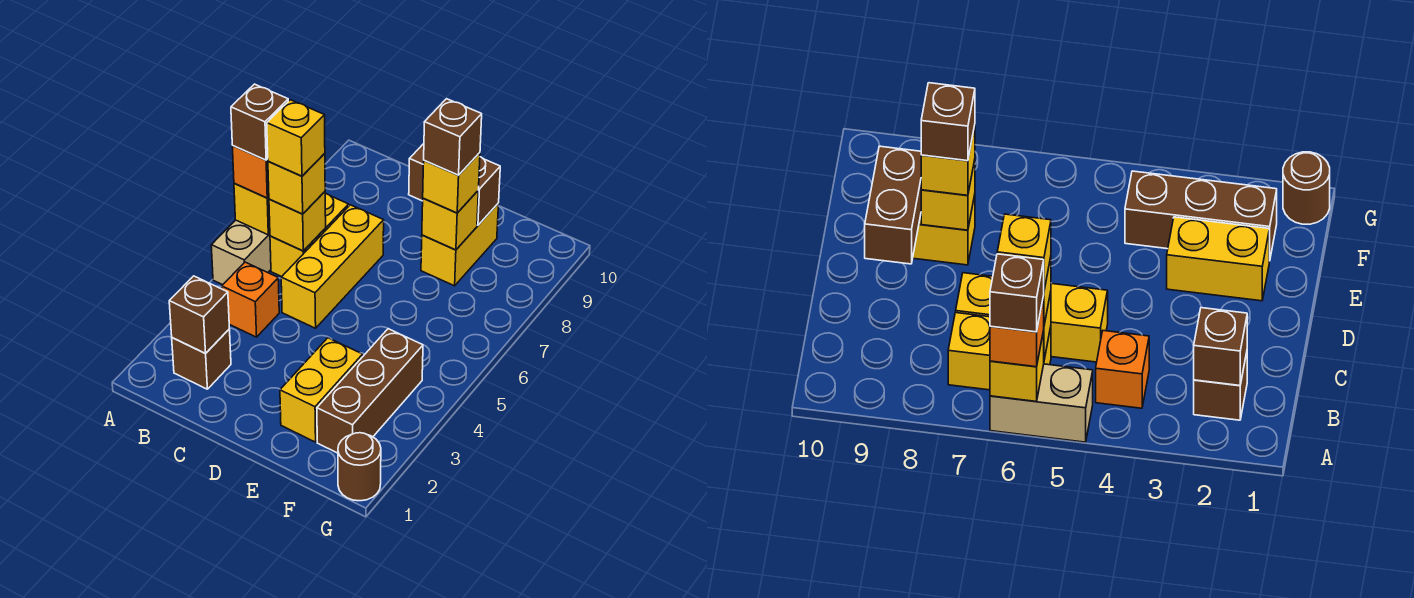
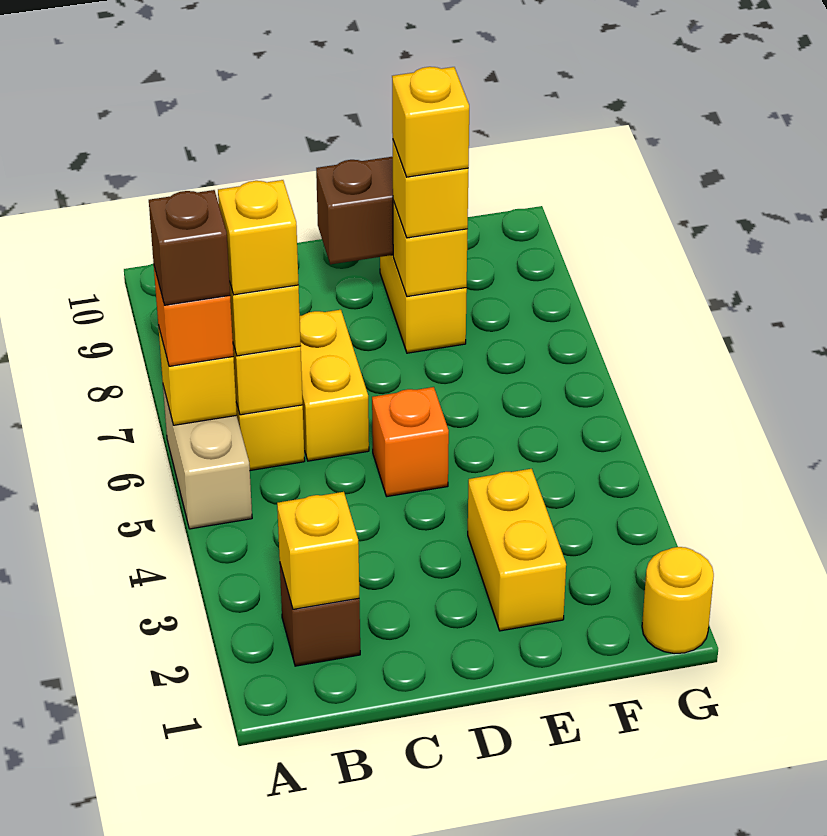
brown brick B2 level 2 -> yellow brick B2 level 2
orange brick B4 level 1 -> orange brick D5 level 1
yellow brick C5:C7 level 1 -> yellow brick C6:C7 level 1
brown brick E8 level 4 -> yellow brick E8 level 4
brown brick F2:F4 level 1 -> none
brown round brick G1 level 1 -> yellow round brick G1 level 1

